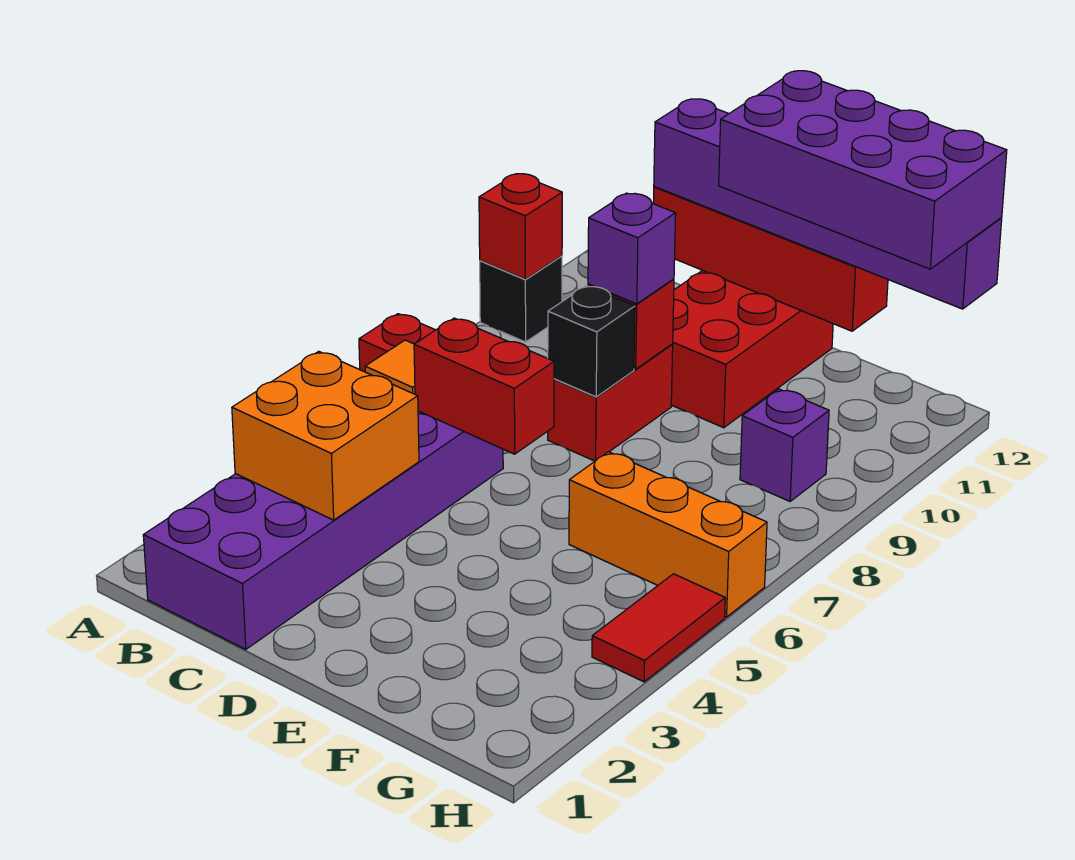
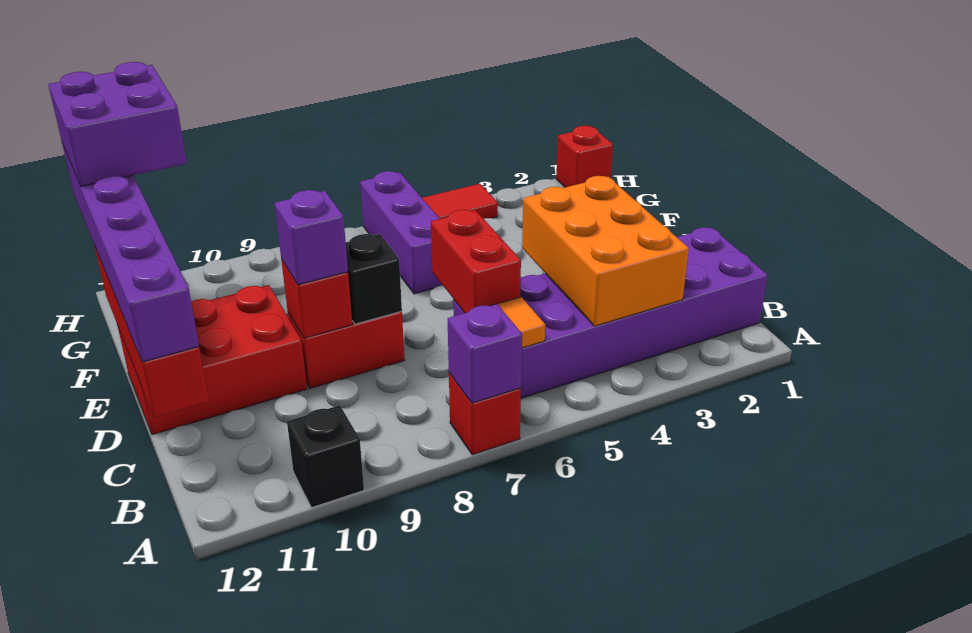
red brick A10 level 2 -> red brick H1 level 1
orange brick B3:C4 level 2 -> orange brick B3:D4 level 2
purple brick E11:H12 level 4 -> purple brick G11:H12 level 4
orange brick F6:H6 level 1 -> purple brick F6:H6 level 1
purple brick G9 level 1 -> purple brick A7 level 2

